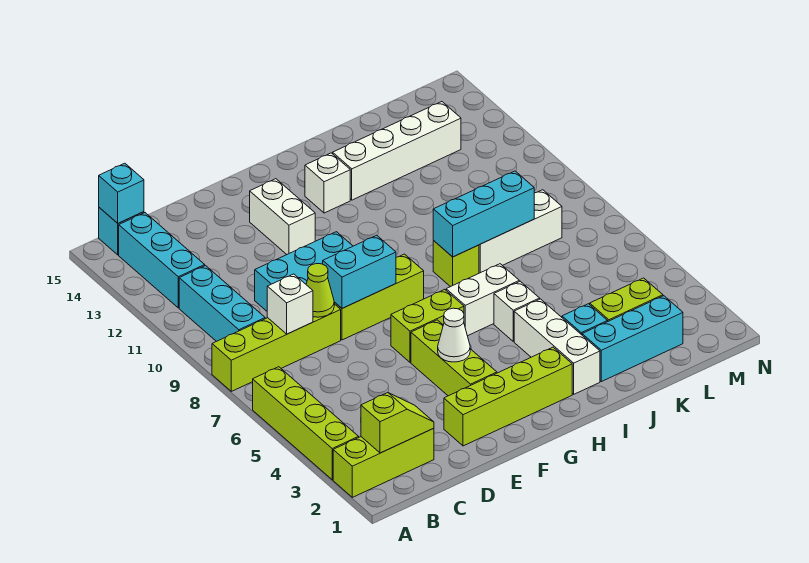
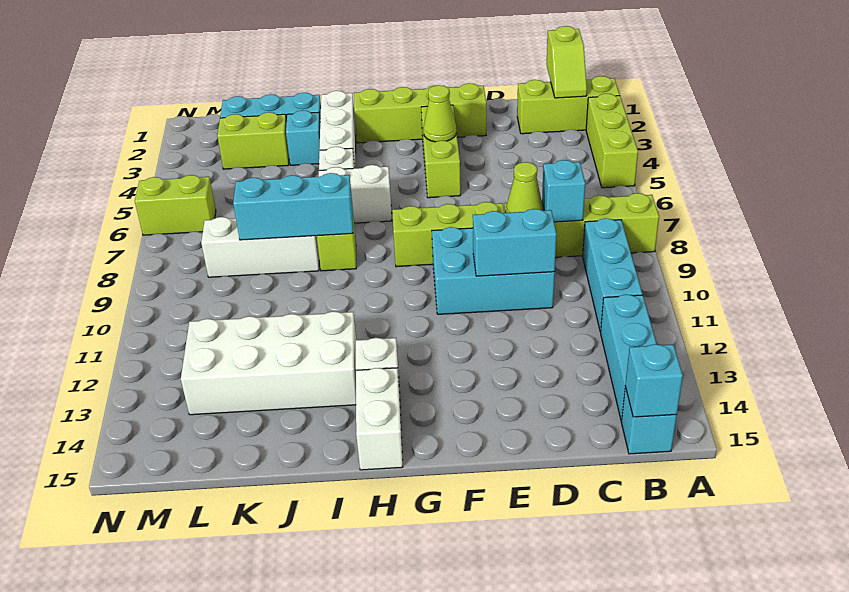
lime brick A3:A6 level 1 -> lime brick A3:A5 level 1
lime slope B2:C2 level 2 top B -> lime slope B1:B2 level 2 top 1
white brick C8 level 2 -> cyan brick C8 level 2
cyan brick E8:F8 level 2 -> cyan brick D10:E10 level 2
white cone F4 level 2 -> lime cone F4 level 2
lime brick F6:G6 level 1 -> lime brick M6:N6 level 1
white brick F12:F13 level 1 -> white brick H14:H15 level 1
white brick I13:L13 level 1 -> white brick I12:L13 level 1

